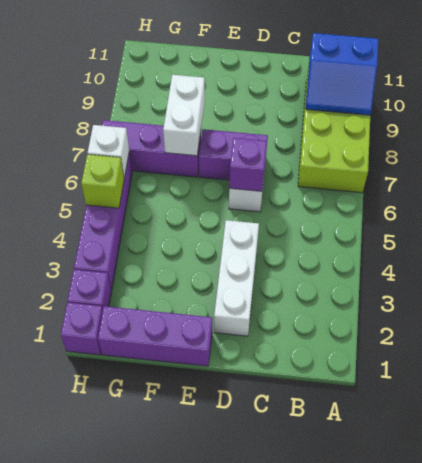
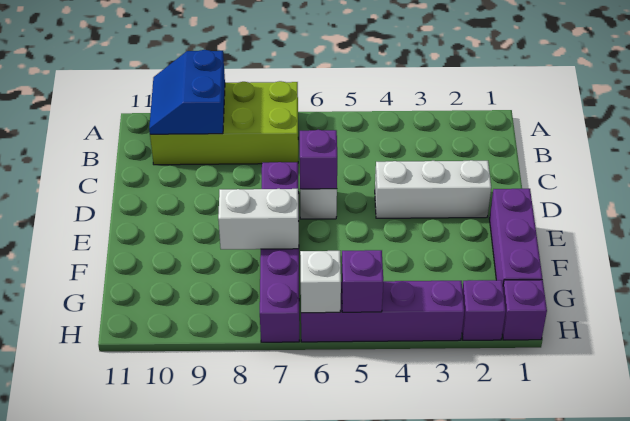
blue slope A9:B10 level 2 top 10 -> blue slope A9:B10 level 2 top 9
lime brick H5 level 2 -> purple brick H5 level 2

